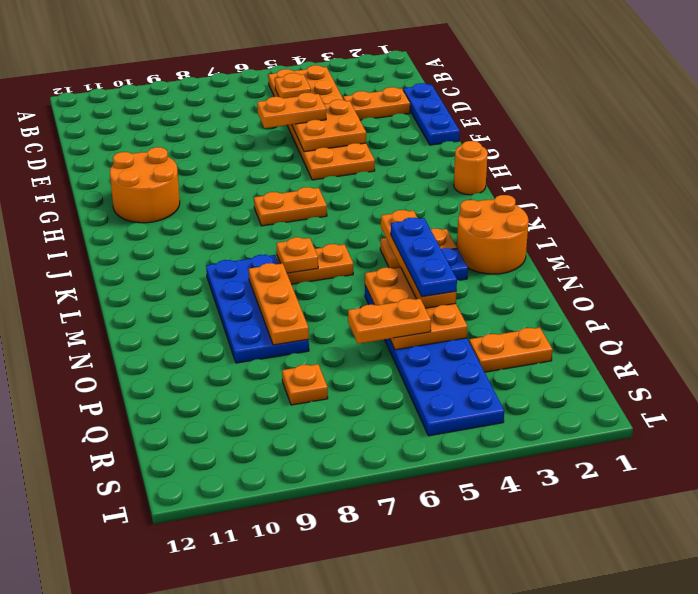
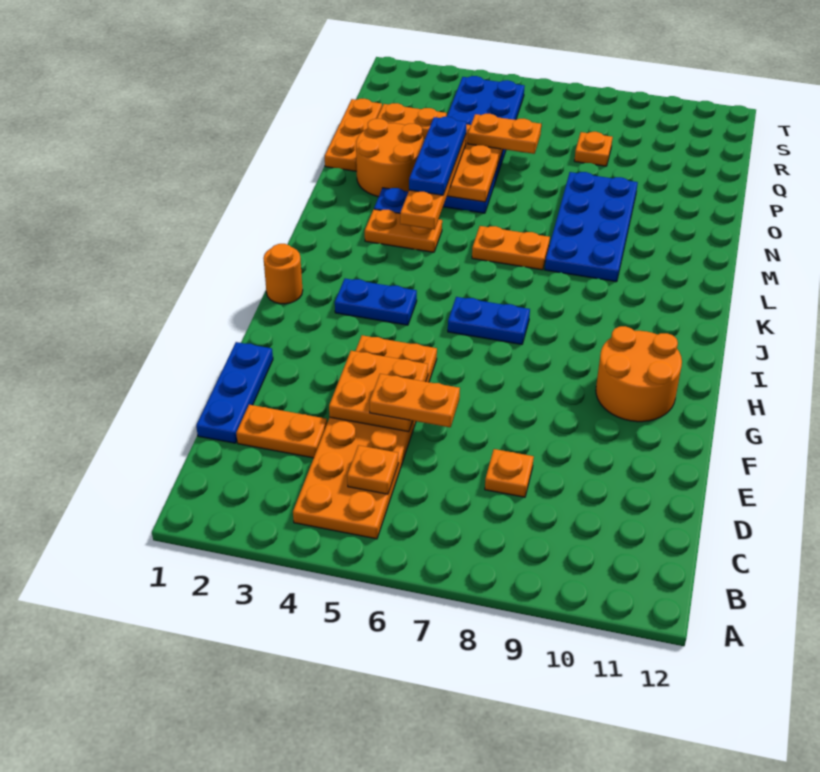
none -> blue plate I3:I4 level 1
orange plate I6:I7 level 1 -> blue plate I6:I7 level 1
orange round brick L1:M2 level 1 -> orange round brick N2:O3 level 1
orange plate L7 level 2 -> orange plate D8 level 1
orange plate M8:O8 level 2 -> orange plate O1:Q1 level 1

